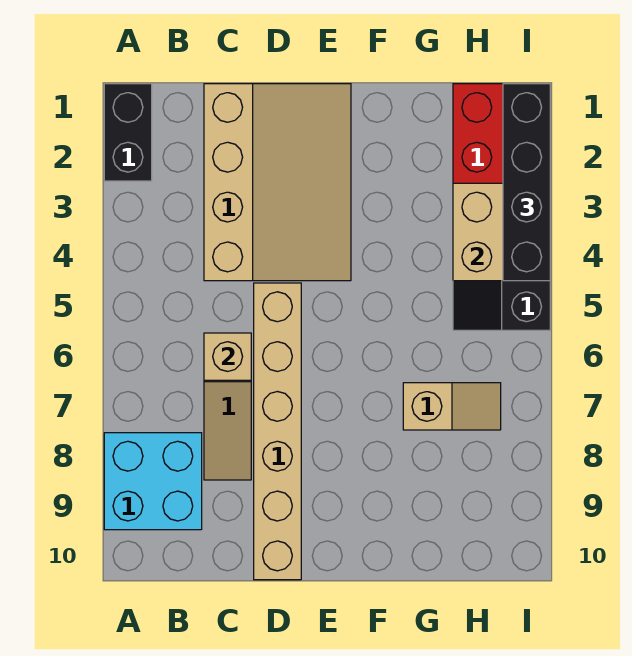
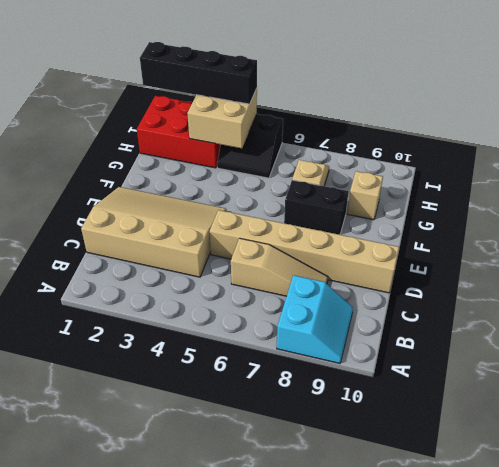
black brick A1:A2 level 1 -> black brick F7:F8 level 1
cyan brick A8:B9 level 1 -> cyan slope A8:B9 level 1 top 8
tan brick C6 level 2 -> tan brick G9 level 1

